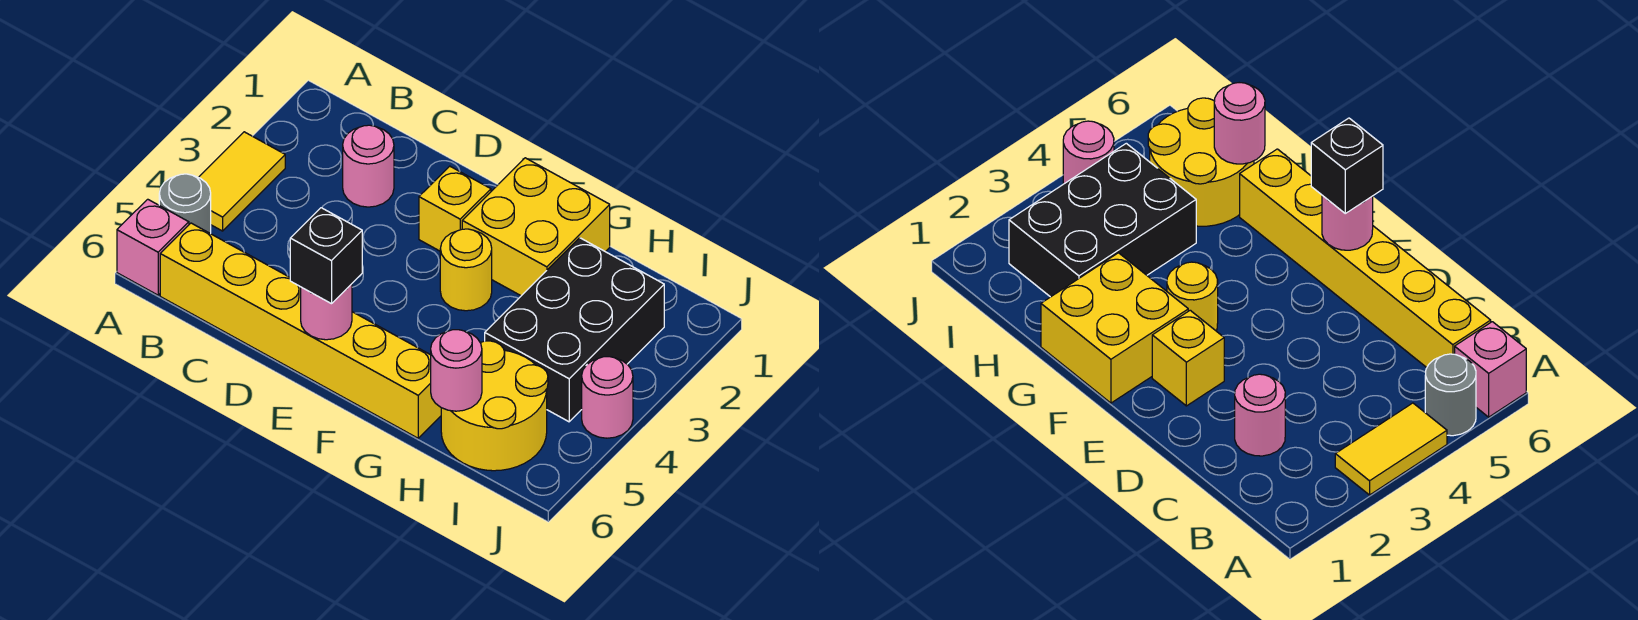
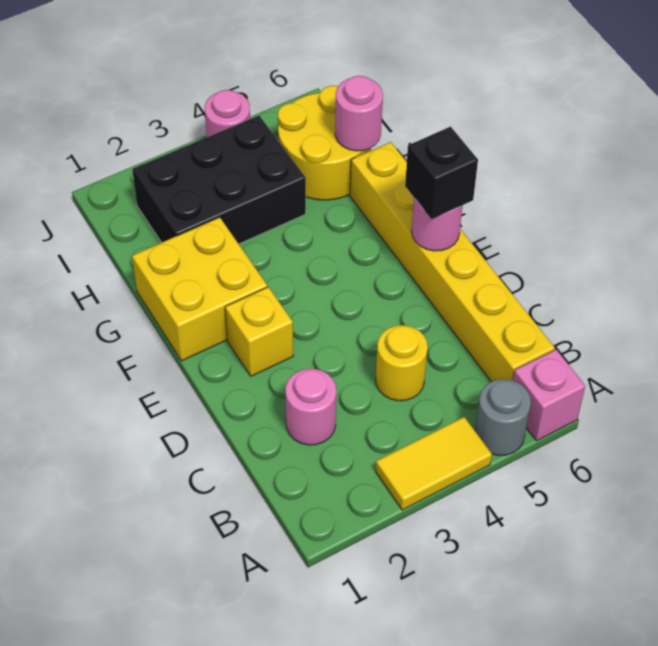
yellow round brick F3 level 1 -> yellow round brick C4 level 1

